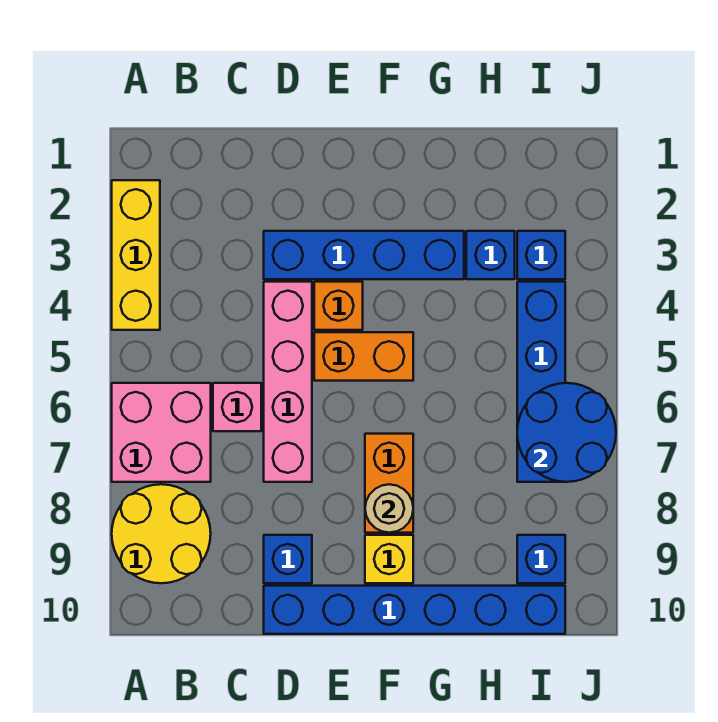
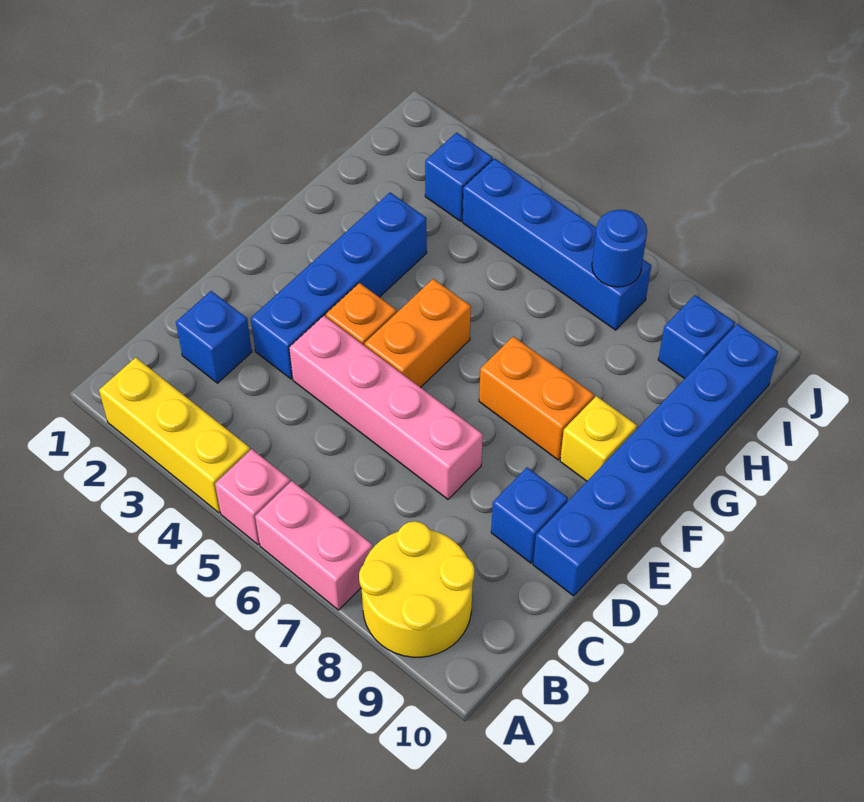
pink brick A6:B7 level 1 -> pink brick A6:A7 level 1
pink brick C6 level 1 -> pink brick A5 level 1
tan round brick F8 level 2 -> none
blue brick H3 level 1 -> blue brick C2 level 1
blue round brick I6:J7 level 2 -> blue round brick I7 level 2

